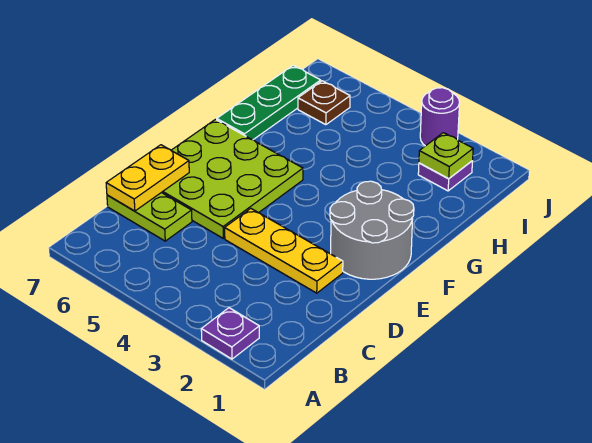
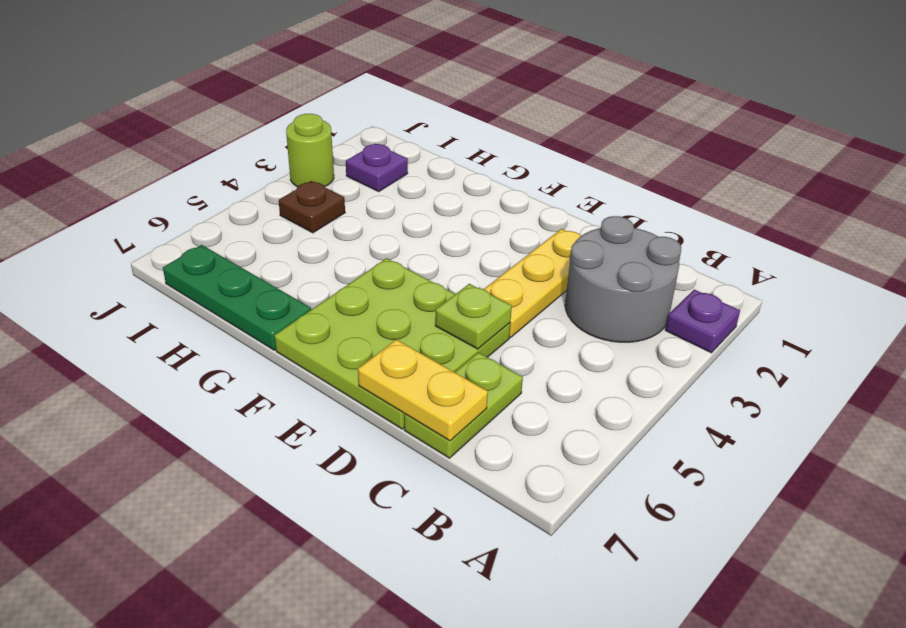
grey round brick E1:F2 level 1 -> grey round brick B2:C3 level 1
lime plate I2 level 2 -> lime plate D5 level 2
brown plate I6 level 1 -> brown plate I4 level 1
purple round brick J3 level 1 -> lime round brick J3 level 1

